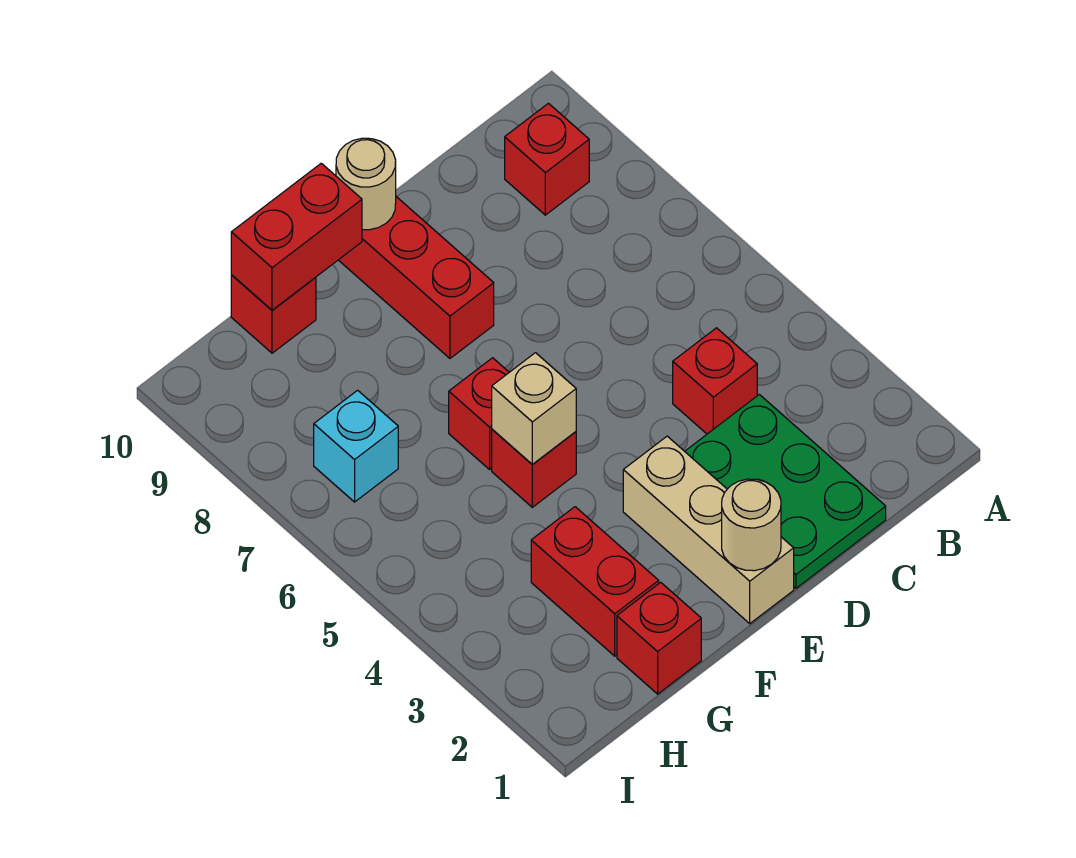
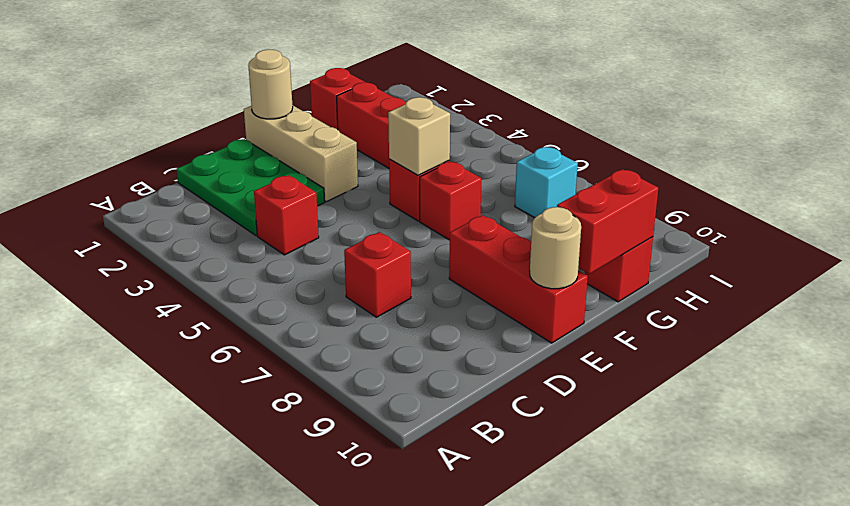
red brick B9 level 1 -> red brick C7 level 1

